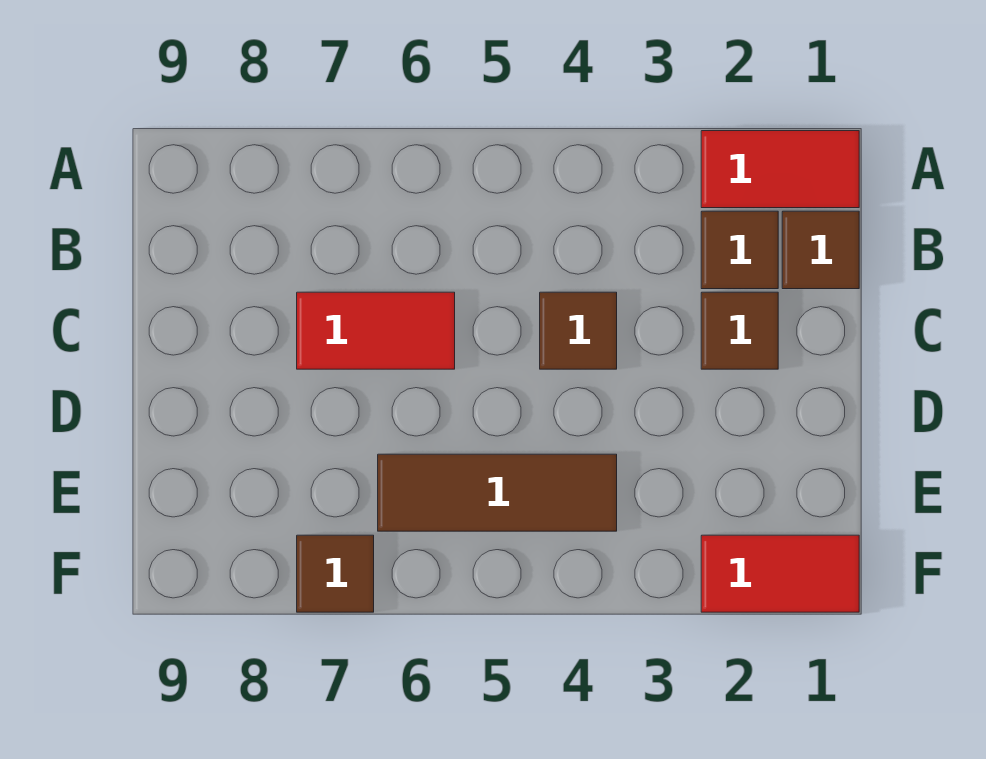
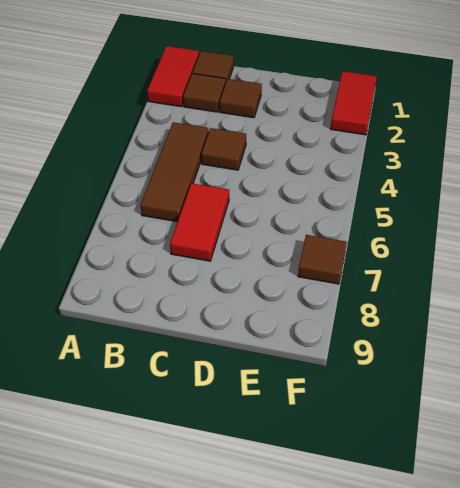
brown tile E4:E6 level 1 -> brown tile B4:B6 level 1

